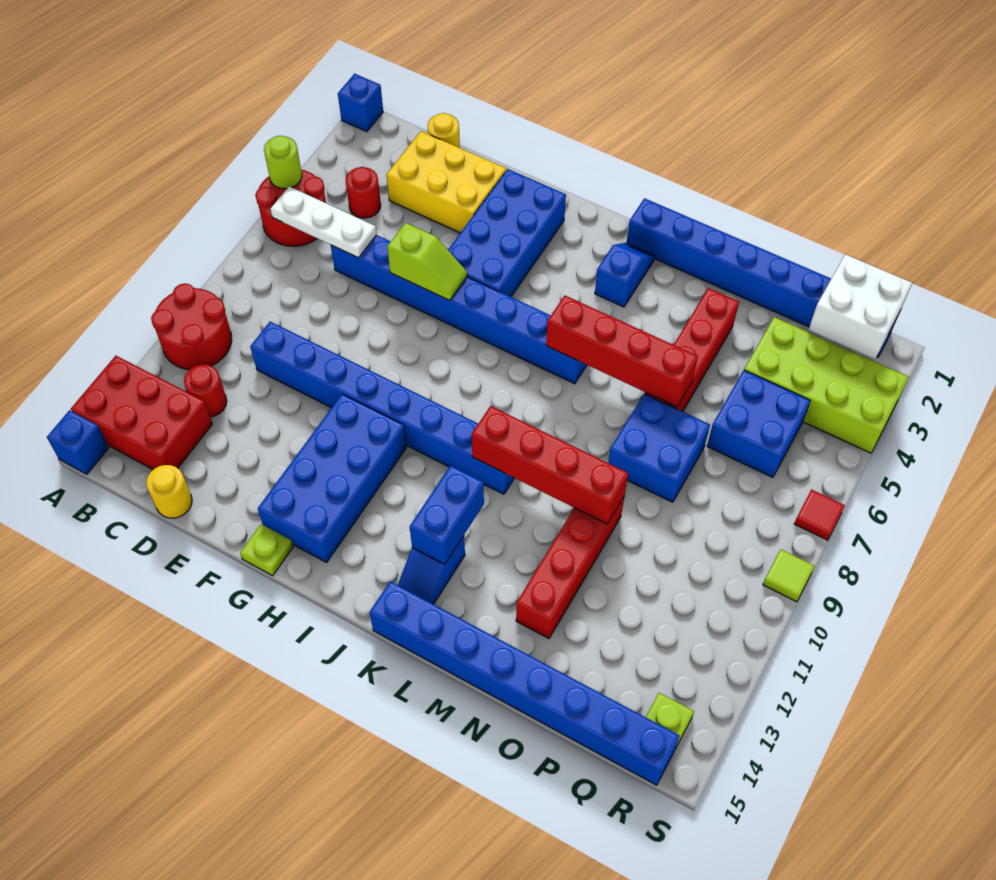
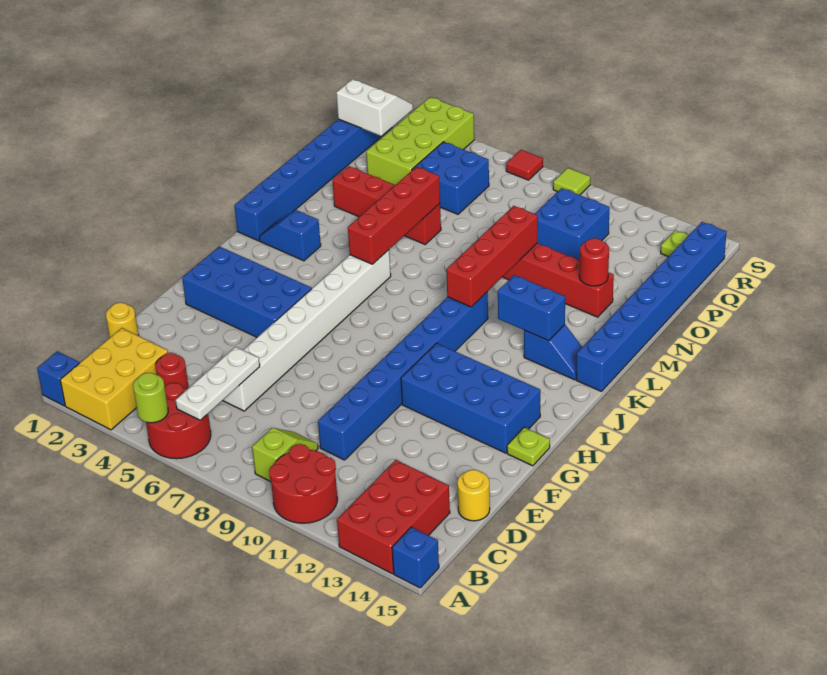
red round brick C12 level 1 -> red round brick N13 level 2
yellow brick D2:F3 level 1 -> yellow brick A2:C3 level 1
blue brick D6:K6 level 1 -> white brick D6:K6 level 1
lime slope F6:G6 level 2 top F -> lime slope B9:C9 level 1 top B
blue brick N7:O8 level 1 -> blue brick P10:Q11 level 1
white brick Q1:R2 level 2 -> white slope Q1:R2 level 2 top Q

